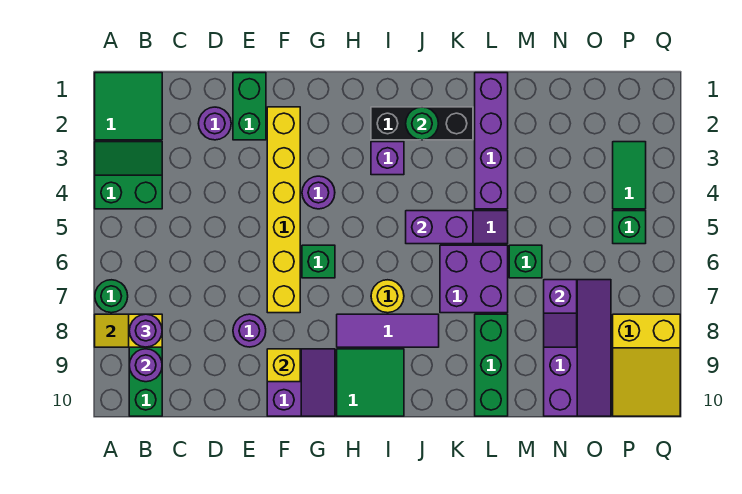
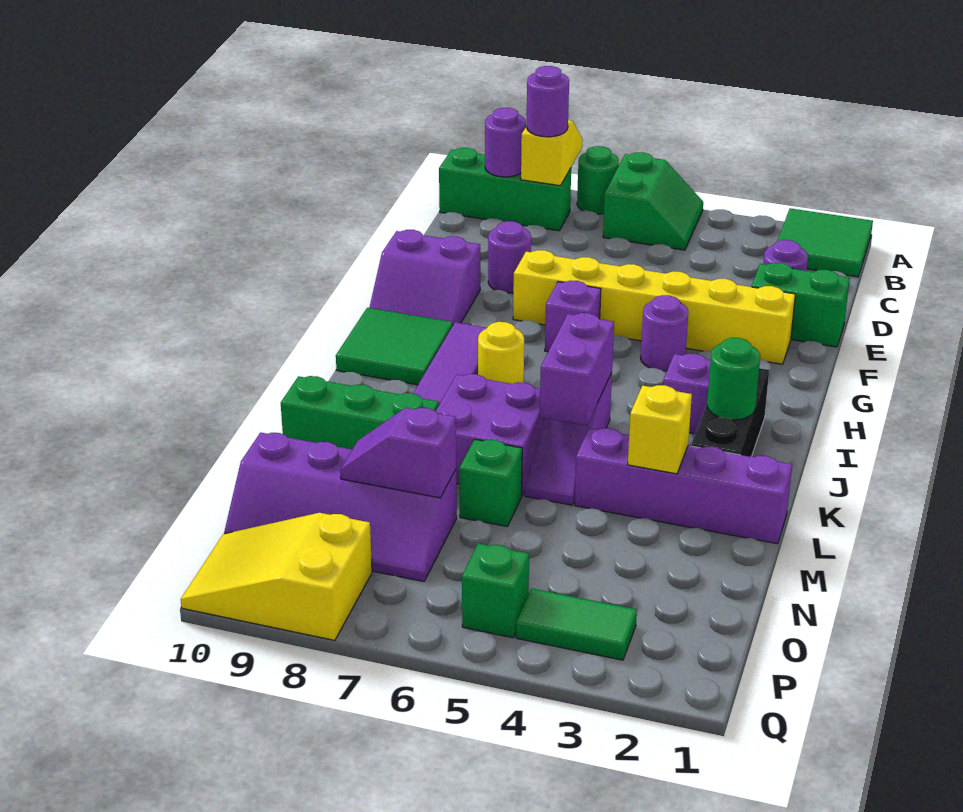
green slope A3:B4 level 1 top 4 -> green slope A5:B6 level 1 top 6
yellow brick F9 level 2 -> yellow brick L3 level 2
green brick G6 level 1 -> purple brick G6 level 1

